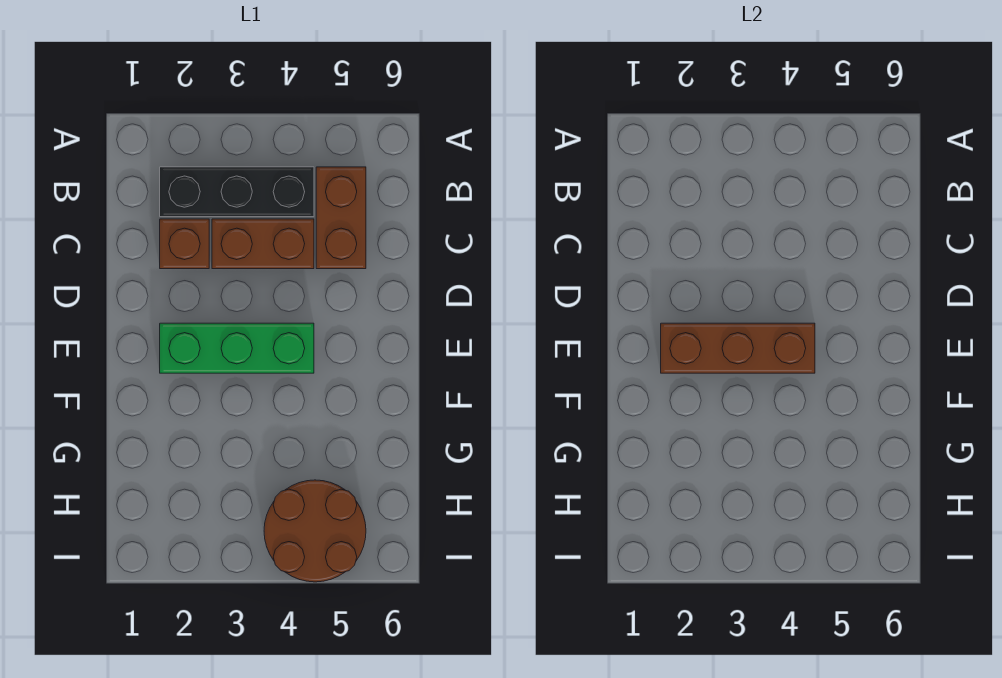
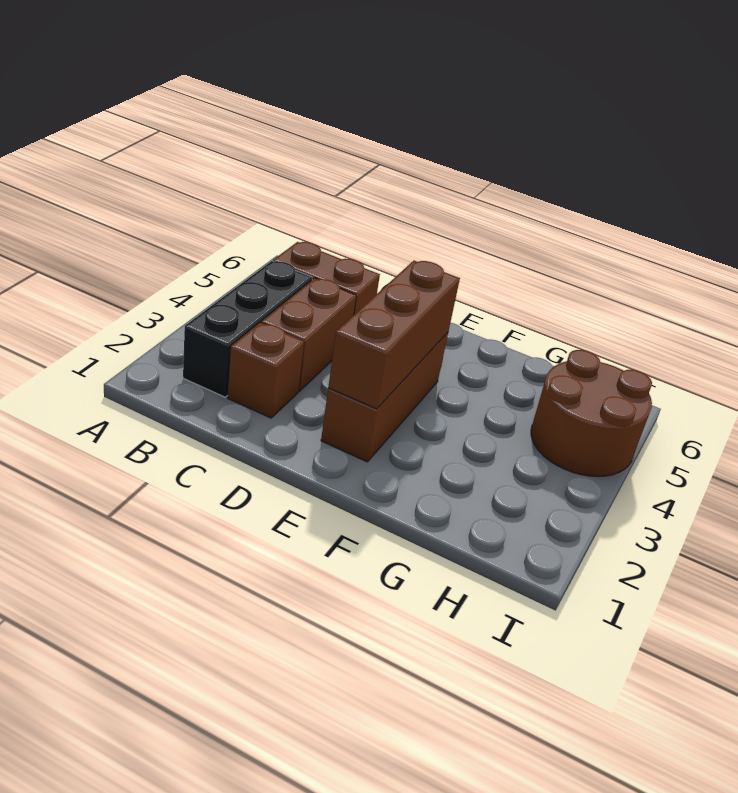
green brick E2:E4 level 1 -> brown brick E2:E4 level 1

